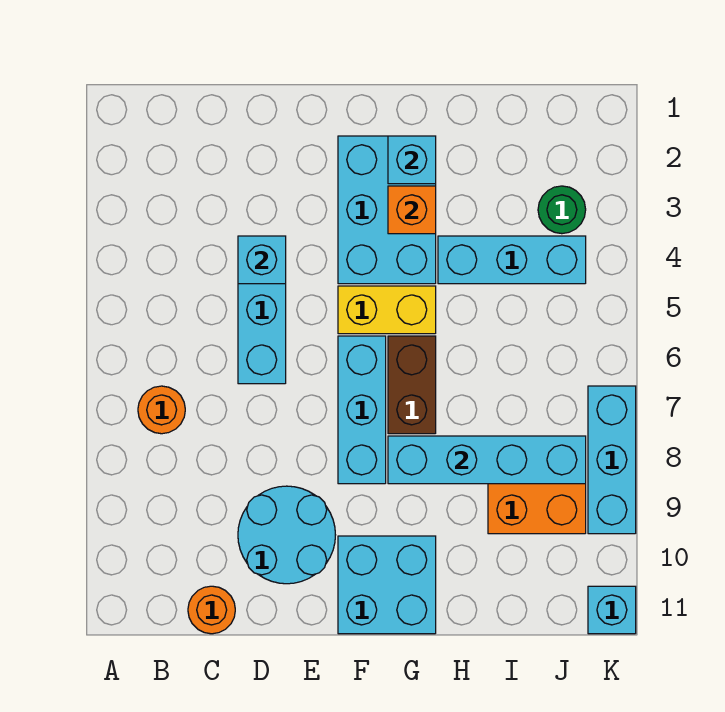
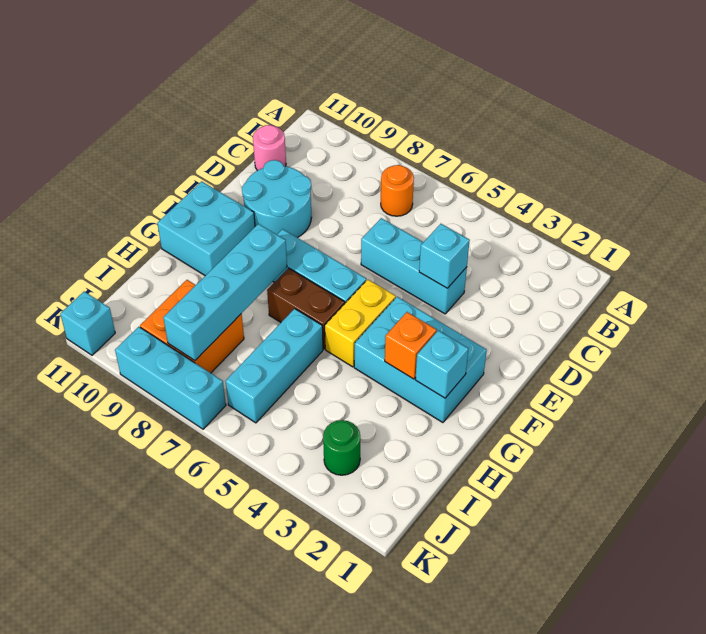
orange round brick C11 level 1 -> pink round brick C11 level 1
cyan brick H4:J4 level 1 -> cyan brick H6:J6 level 1

